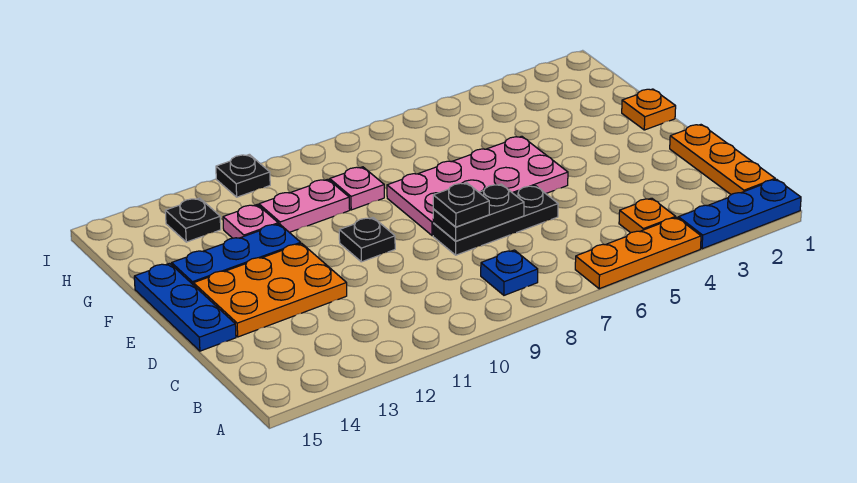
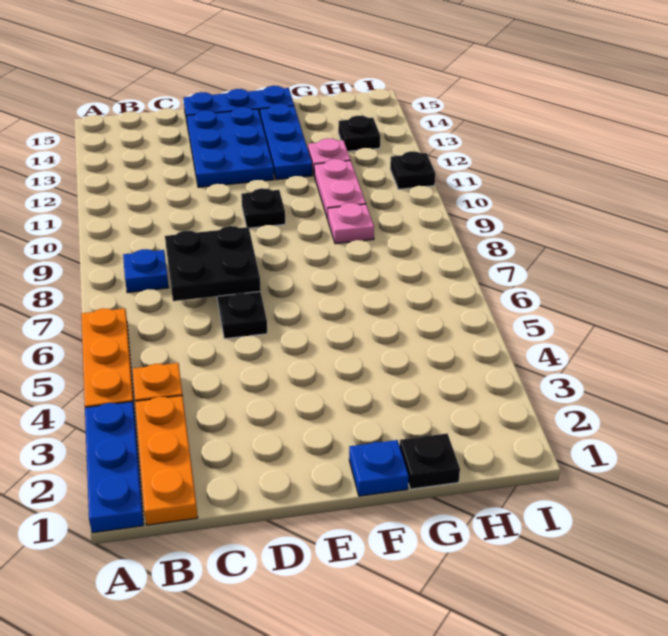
orange plate B1:D1 level 1 -> orange plate B1:B3 level 1
black plate D7:D8 level 2 -> black plate C7:D8 level 2
black plate D8 level 3 -> black plate G1 level 1
orange plate D12:E14 level 1 -> blue plate D12:E14 level 1
pink plate E5:F8 level 1 -> none
orange plate F1 level 1 -> blue plate F1 level 1

